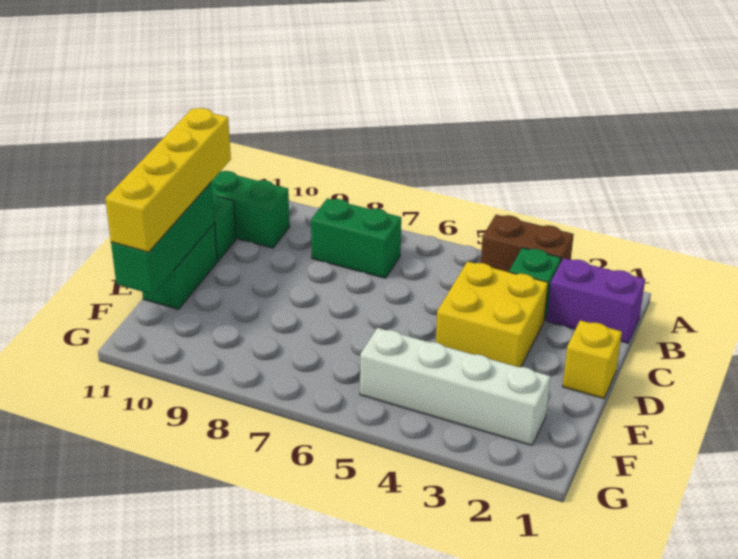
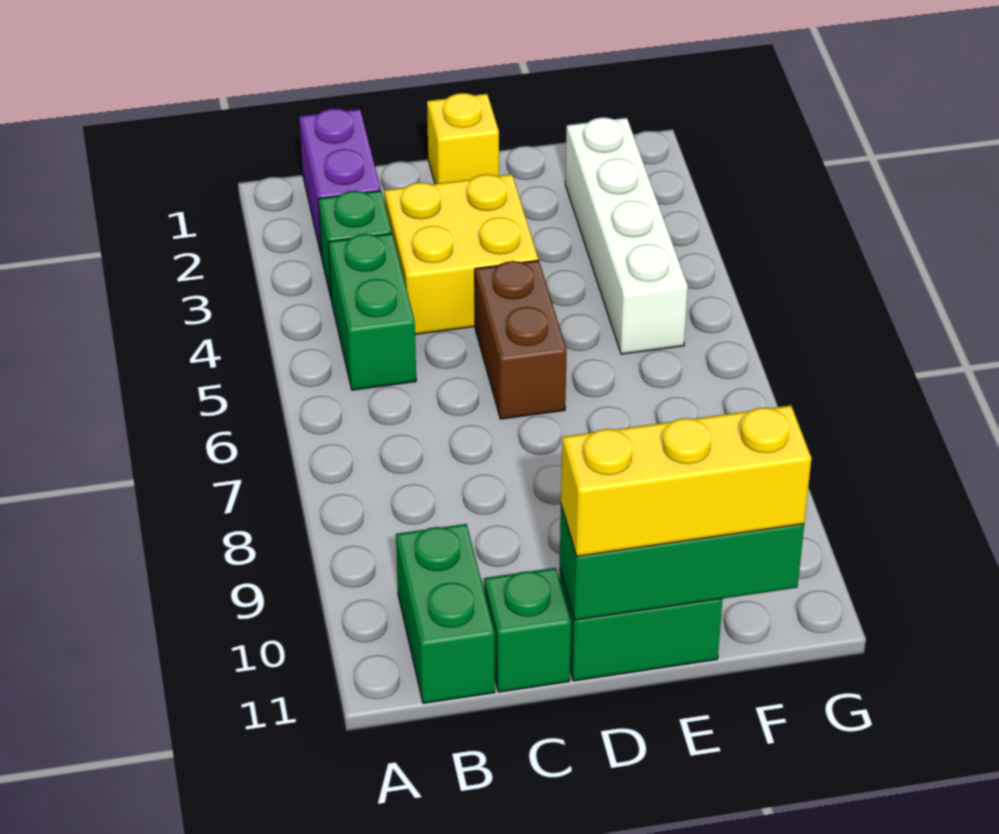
brown brick A3:A4 level 1 -> brown brick D5:D6 level 1
green brick B7:B8 level 1 -> green brick B4:B5 level 1
yellow brick C11:F11 level 3 -> yellow brick D11:F11 level 3

